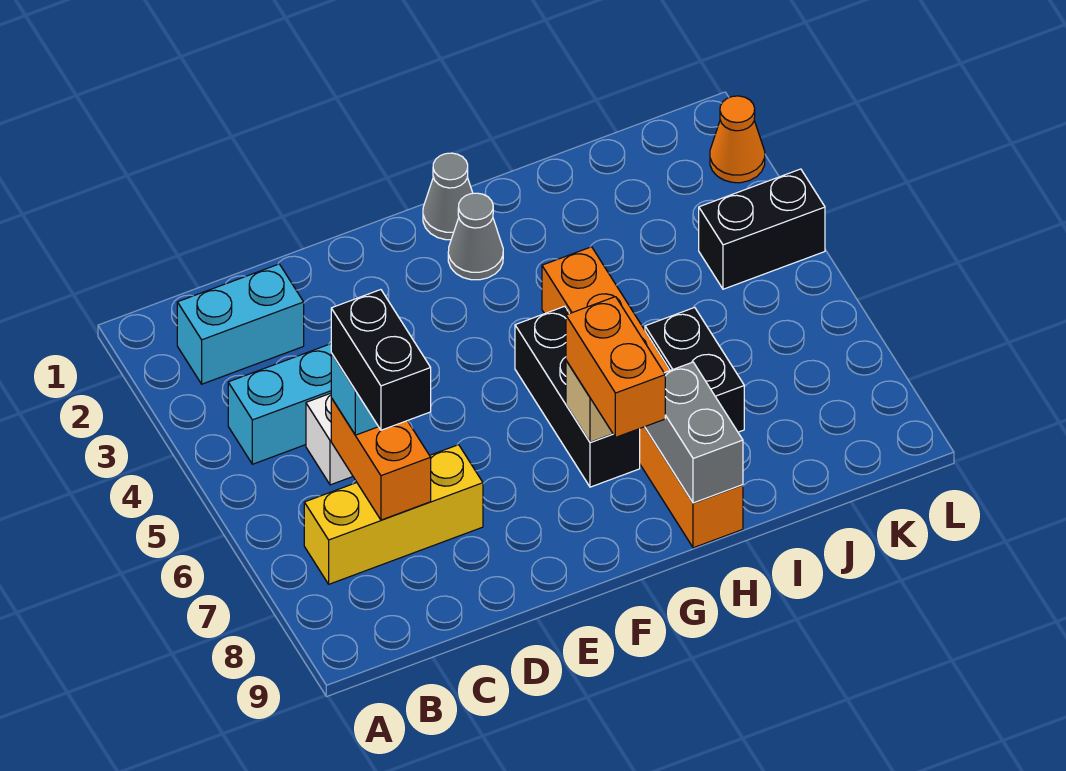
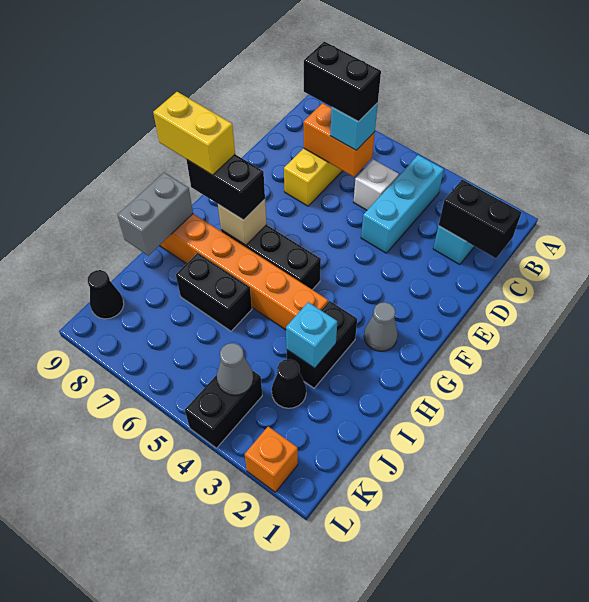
none -> black brick C1:C2 level 2
grey cone G1 level 1 -> grey cone K4 level 2
orange brick G7:G8 level 3 -> black brick G7:G8 level 3
none -> yellow brick G8:G9 level 4
none -> black brick H3:I3 level 1
grey brick H8:H9 level 2 -> grey brick H9:I9 level 2
none -> cyan brick I3 level 2
none -> black cone J3 level 1
none -> black cone K9 level 1
orange cone L2 level 1 -> orange brick L2 level 1

